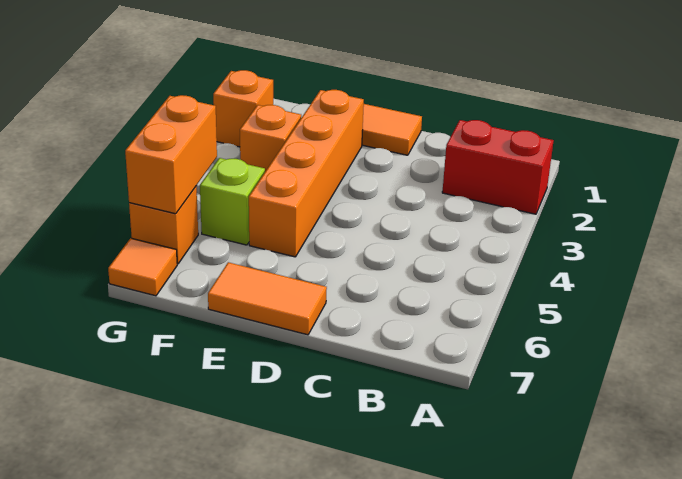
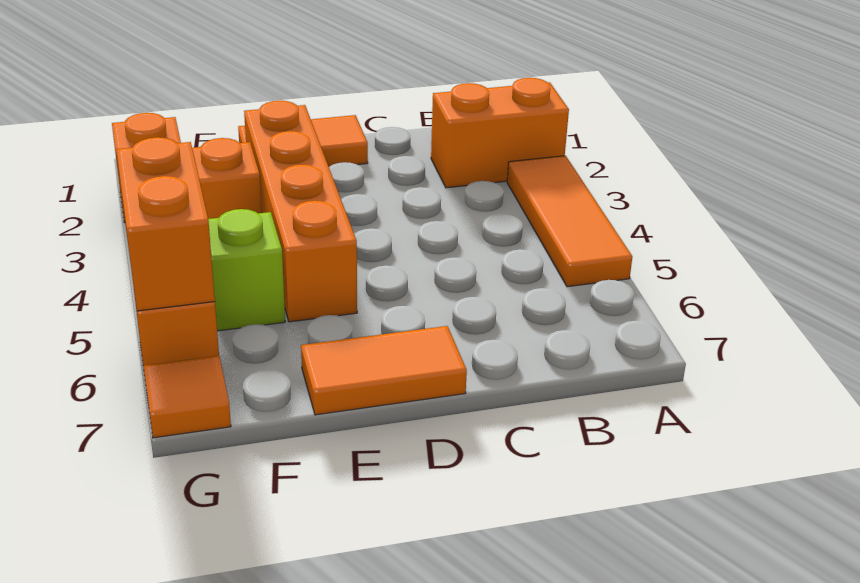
red brick A2:B2 level 1 -> orange brick A2:B2 level 1
none -> orange tile A3:A5 level 1

